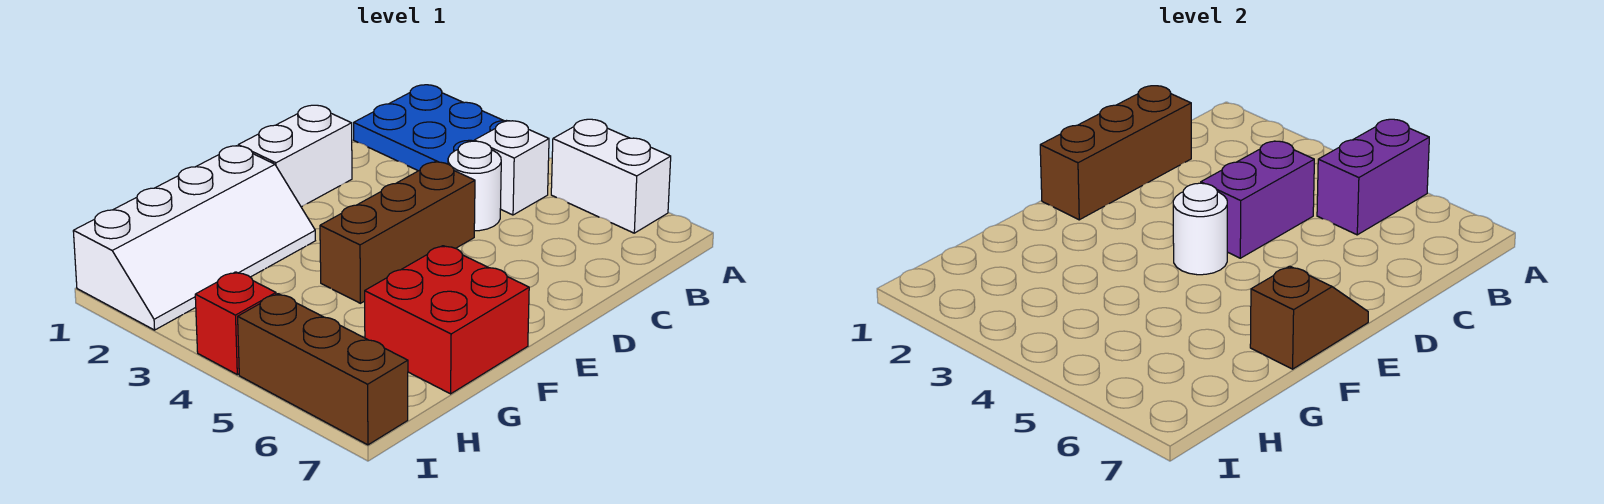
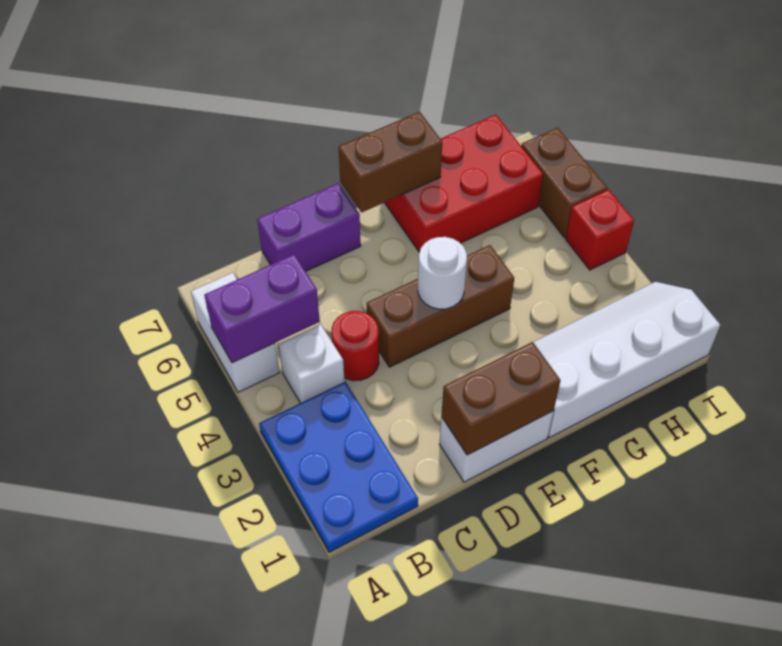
brown brick C1:E1 level 2 -> brown brick D1:E1 level 2
white round brick C4 level 1 -> red round brick C4 level 1
purple brick C4:D4 level 2 -> purple brick C7:D7 level 1
brown slope E7:F7 level 2 top F -> brown brick E7:F7 level 2
red brick F6:G7 level 1 -> red brick F6:H7 level 1
brown brick I5:I7 level 1 -> brown brick I5:I6 level 1

